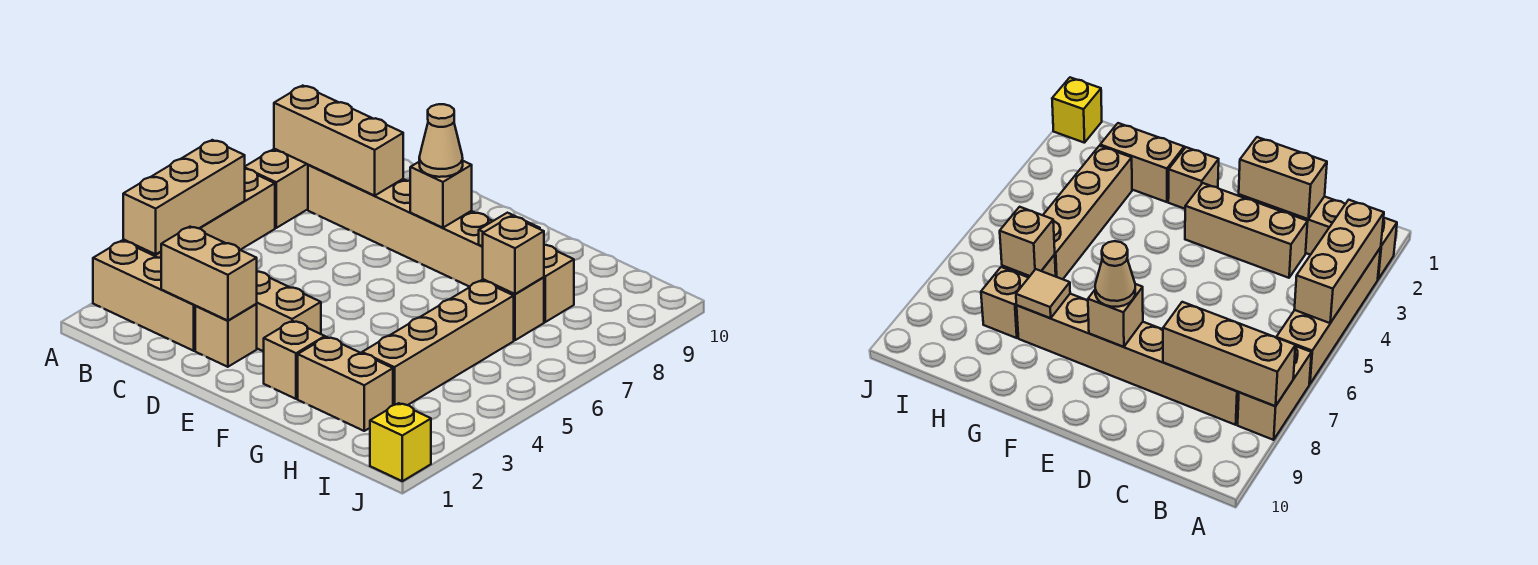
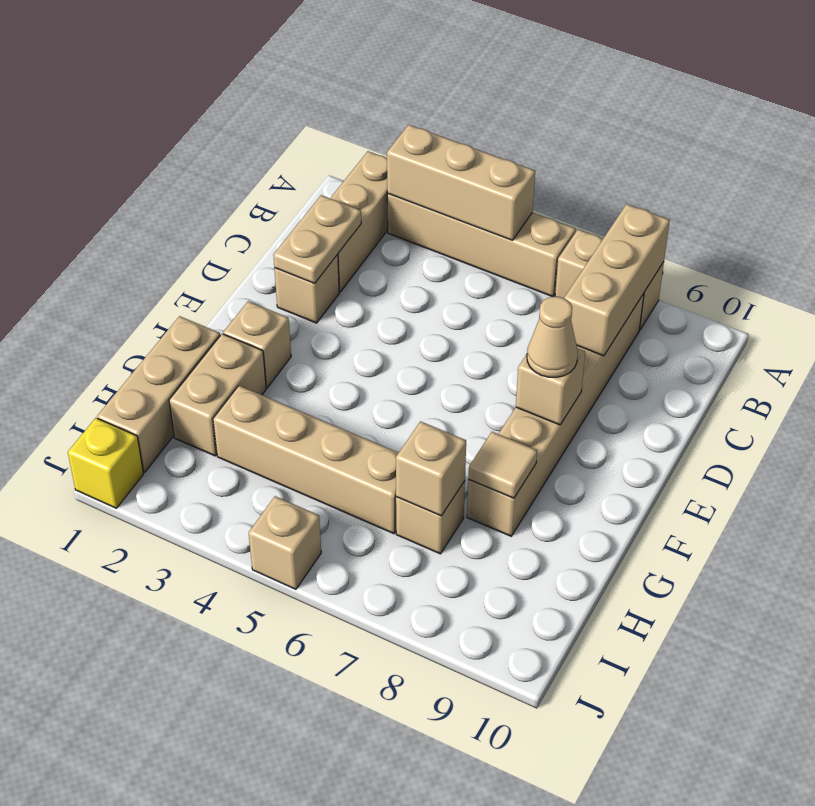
tan brick C2:D2 level 2 -> tan plate C2:D2 level 2
tan brick C3:E3 level 1 -> tan brick G1:I1 level 1
tan brick H8 level 1 -> tan brick J5 level 1

